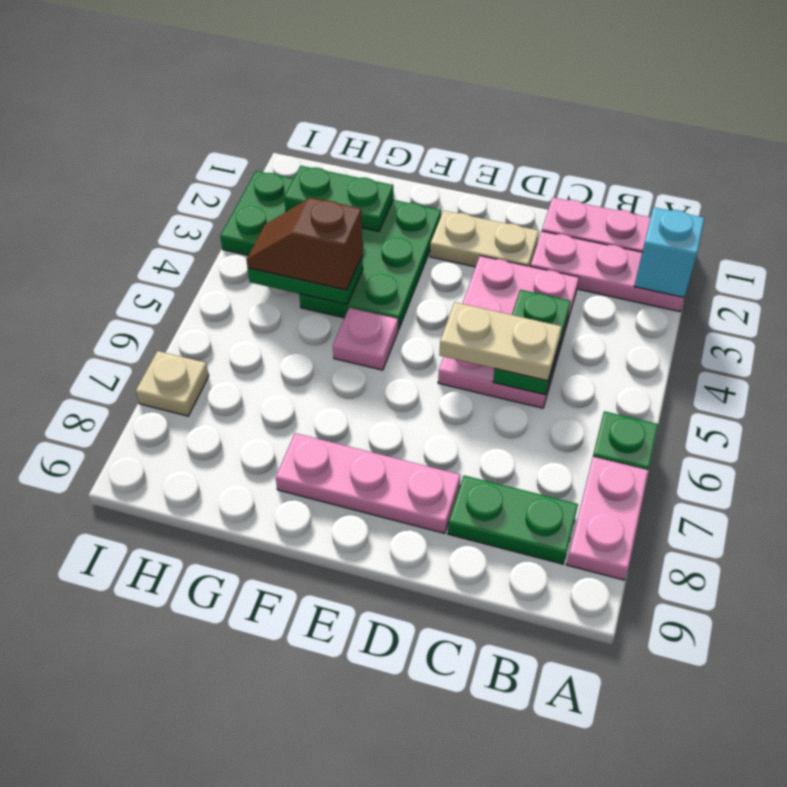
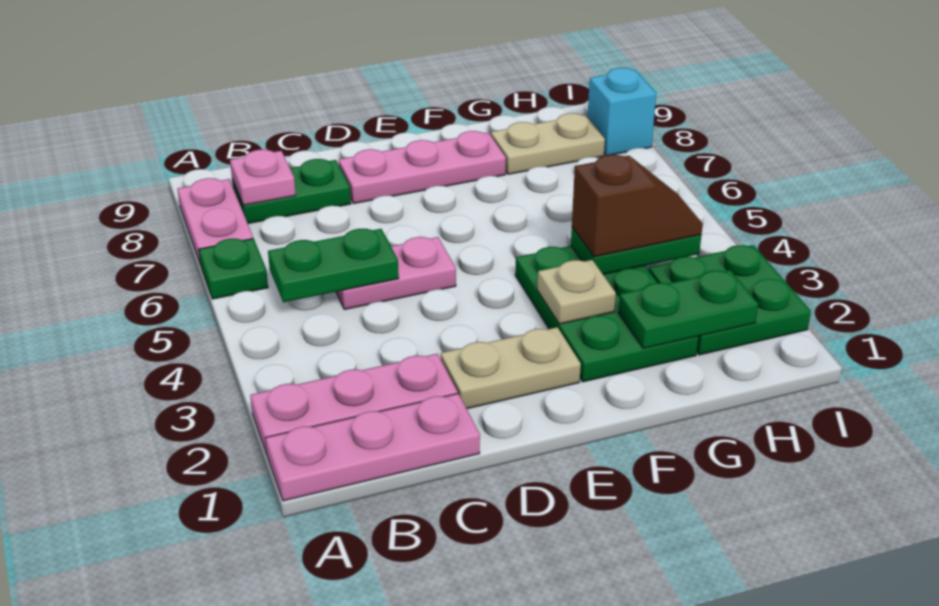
cyan brick A2 level 2 -> cyan brick I8 level 1
pink plate C3:D5 level 1 -> pink plate C5:D5 level 1
green plate C4:C5 level 2 -> green plate B5:C5 level 2
tan plate C5:D5 level 3 -> tan plate G8:H8 level 1
pink plate F5 level 1 -> pink plate B8 level 2
tan plate I7 level 1 -> tan plate F3 level 2

